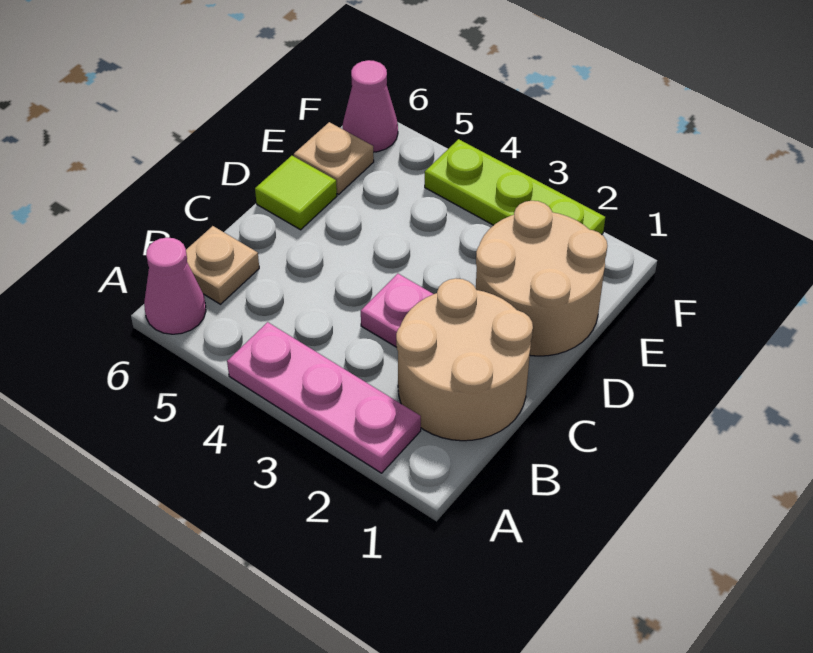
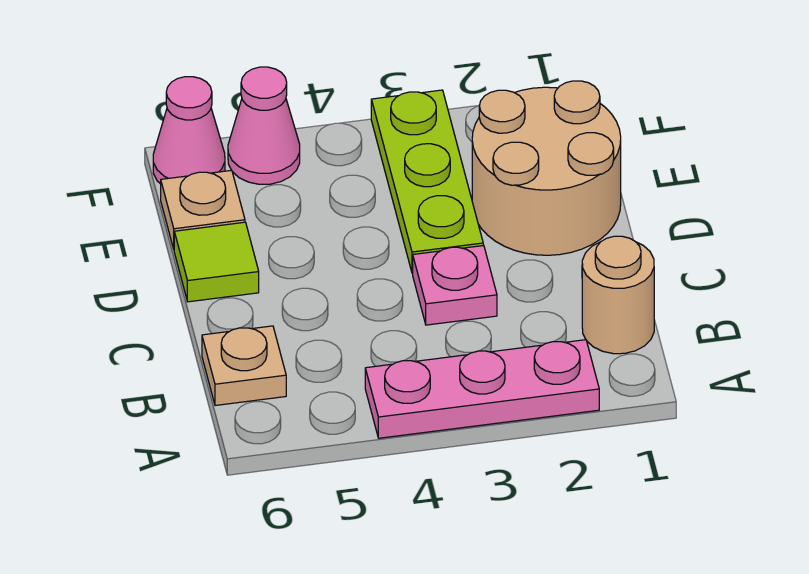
pink cone A6 level 1 -> pink cone F5 level 1
tan round brick B1:C2 level 1 -> tan round brick B1 level 1
lime plate F2:F4 level 1 -> lime plate D3:F3 level 1

